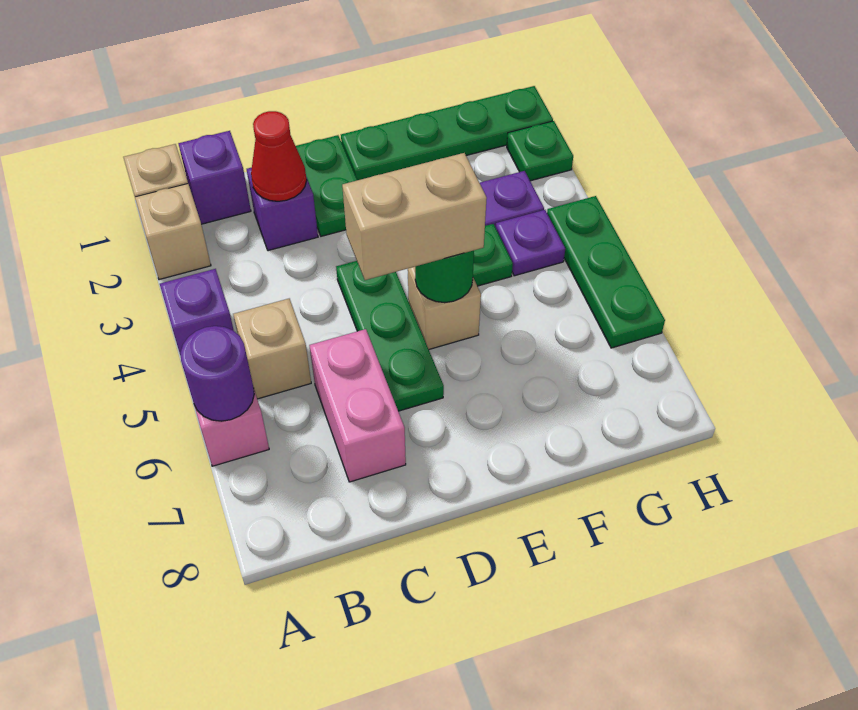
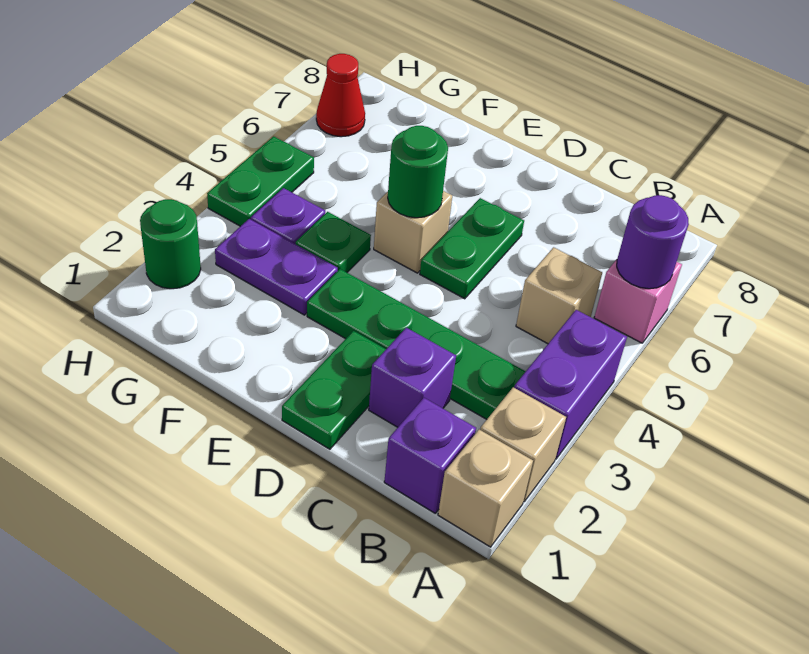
purple brick A4 level 1 -> purple brick A3:A4 level 1
red cone C2 level 2 -> red cone H7 level 1
pink brick C6:C7 level 1 -> none
green plate D4:D6 level 1 -> green plate D5:D6 level 1
tan brick D5:E5 level 3 -> none
green plate E1:H1 level 1 -> green plate B3:E3 level 1
green plate H2 level 1 -> green round brick H2 level 1
green plate H4:H6 level 1 -> green plate H4:H5 level 1

